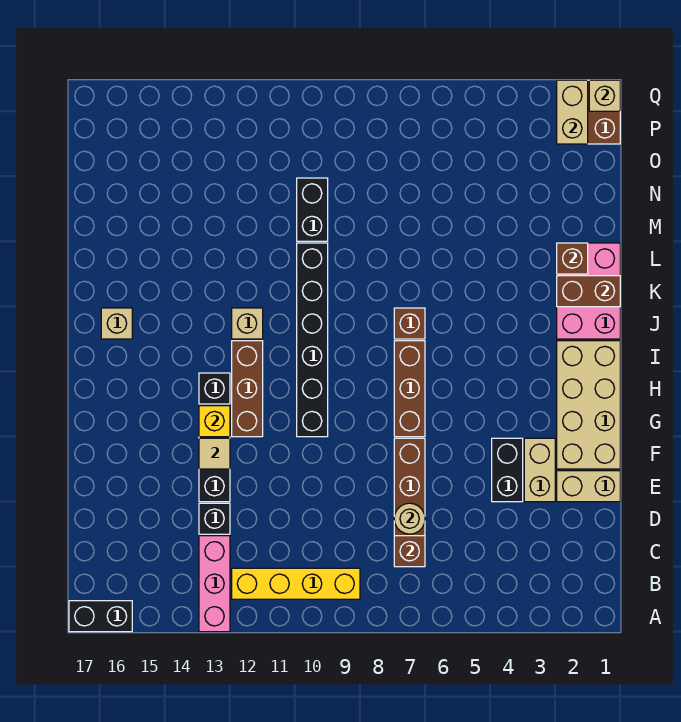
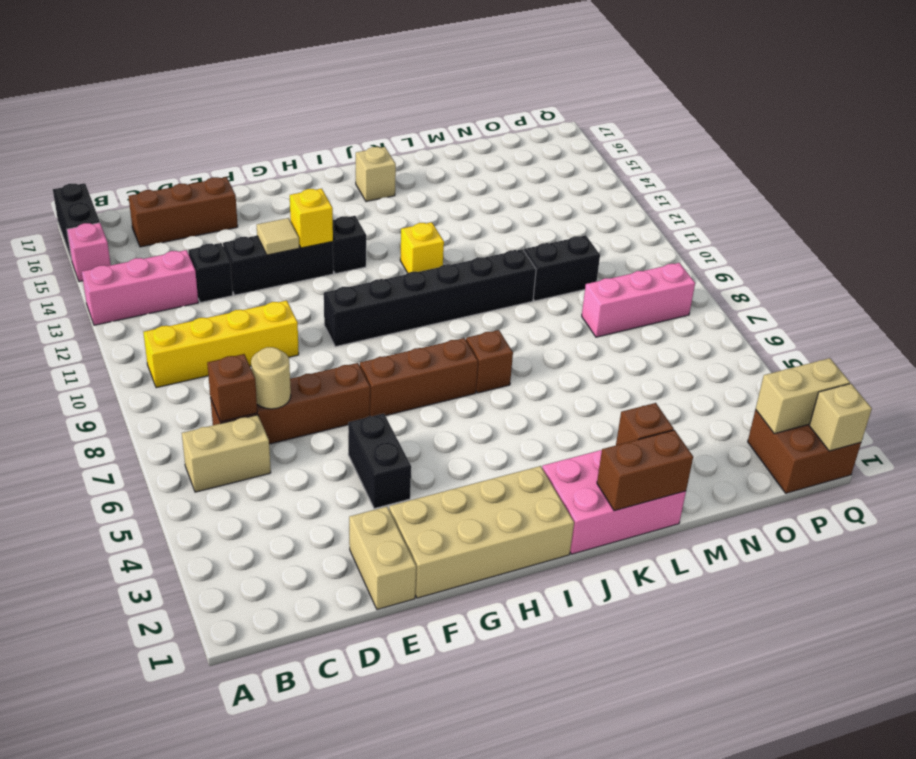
none -> pink brick A15 level 1
yellow brick B9:B12 level 1 -> yellow brick B10:E10 level 1
tan brick E3:F3 level 1 -> tan brick B6:C6 level 1
black brick E4:F4 level 1 -> black brick F4:F5 level 1
brown brick G12:I12 level 1 -> brown brick C16:E16 level 1
tan brick J12 level 1 -> yellow brick J12 level 1
brown brick K1:K2 level 2 -> brown brick K1:L1 level 2
none -> pink brick N8:P8 level 1

